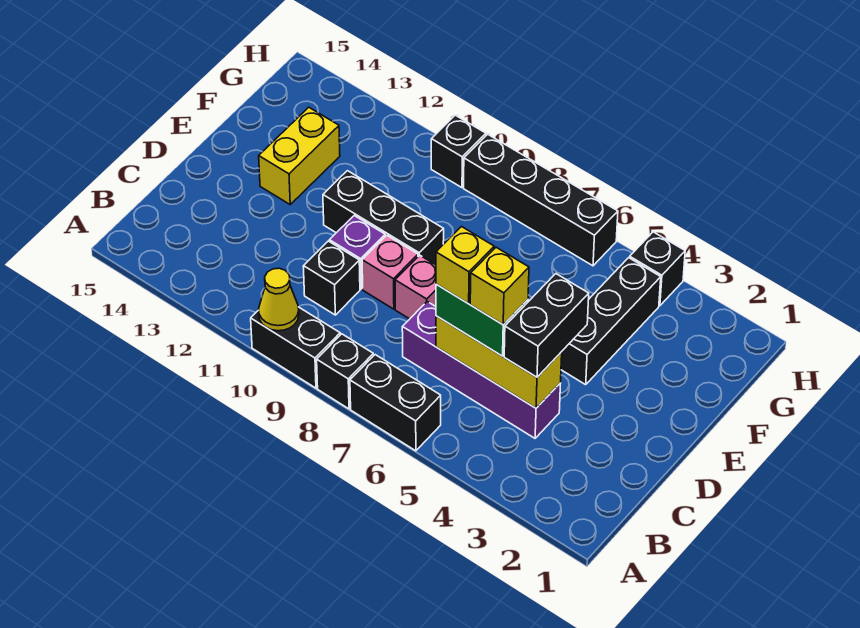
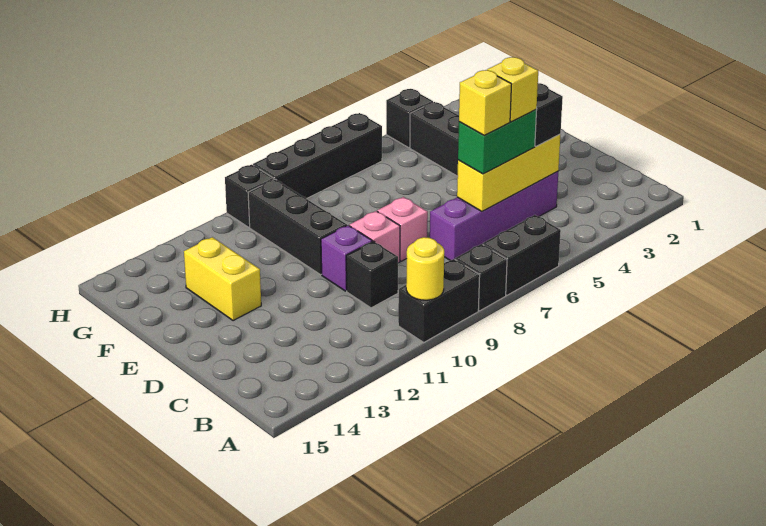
yellow cone A10 level 2 -> yellow round brick A10 level 2
black brick E9:E11 level 1 -> black brick E10:G10 level 1

